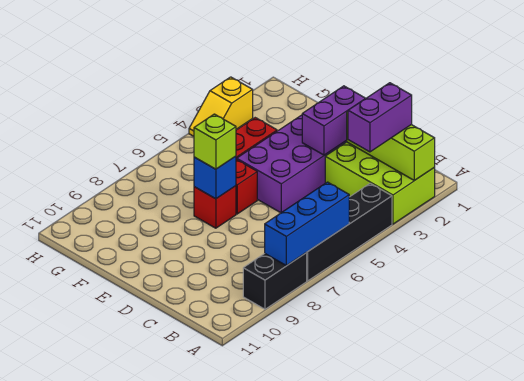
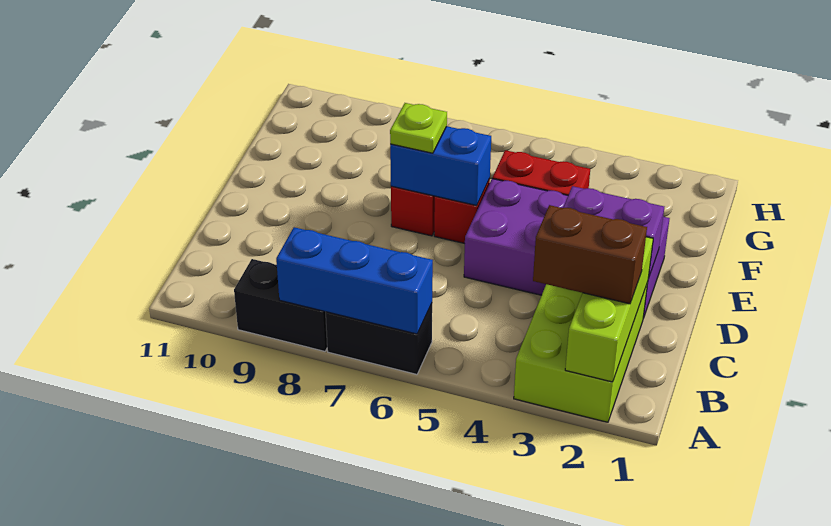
black brick A4:A7 level 1 -> black brick A6:A7 level 1
purple brick B2:B3 level 3 -> brown brick B2:B3 level 3
blue brick E7 level 2 -> blue brick E6:E7 level 2
lime brick E7 level 3 -> lime plate E7 level 3
yellow slope H3:H4 level 1 top 3 -> none

